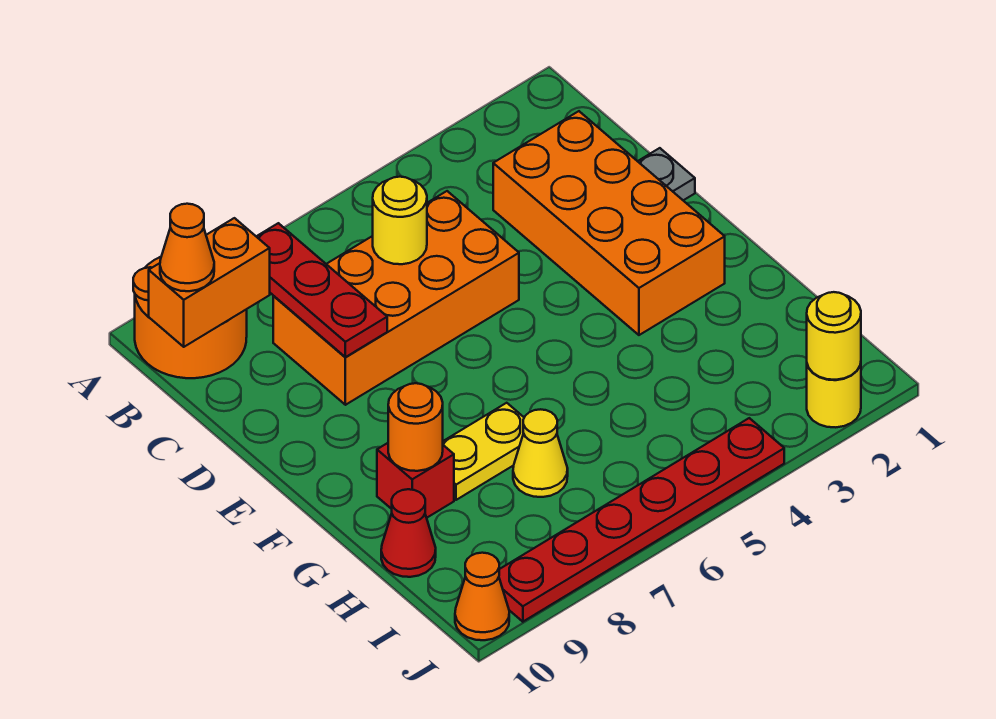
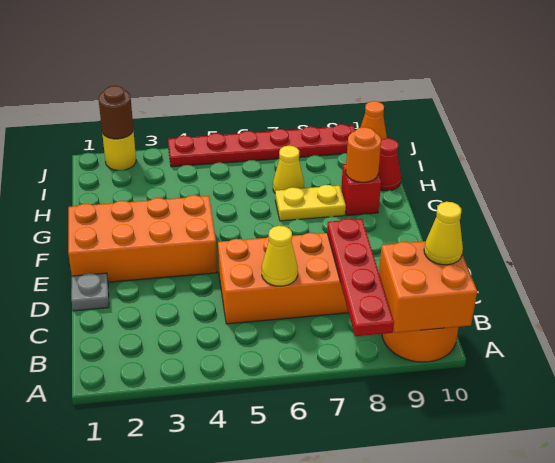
red plate B8:D8 level 2 -> red plate A8:D8 level 2
orange brick B9:B10 level 2 -> orange brick A9:B10 level 2
orange cone B10 level 3 -> yellow cone B10 level 3
orange brick C2:F3 level 1 -> orange brick E1:F4 level 1
yellow round brick C6 level 2 -> yellow cone C6 level 2
yellow round brick J2 level 2 -> brown round brick J2 level 2

